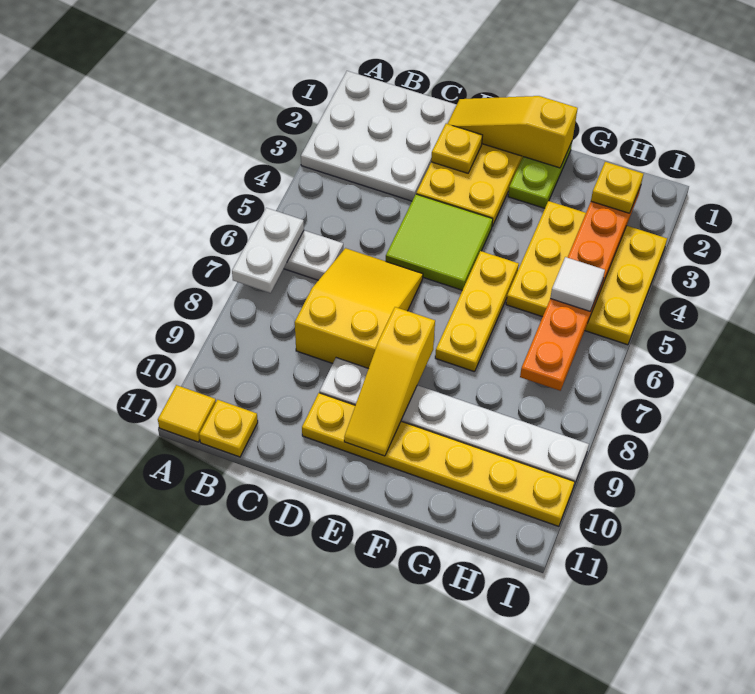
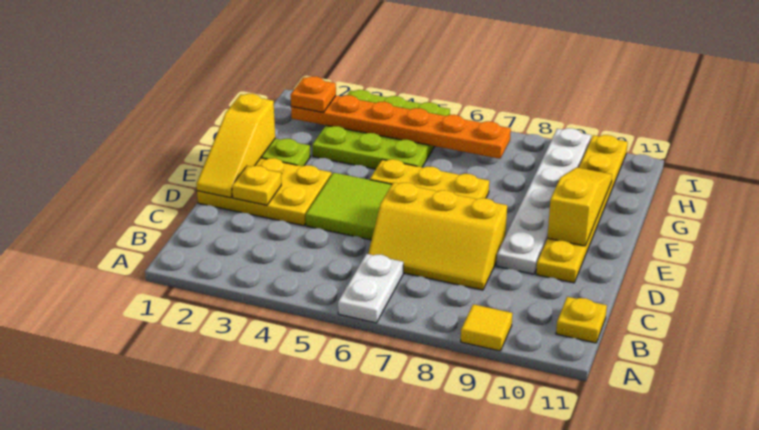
white plate A1:C3 level 1 -> none
white plate A6:A7 level 2 -> none
yellow tile A11 level 1 -> yellow tile A9 level 1
yellow slope C6:D8 level 1 top 8 -> yellow slope C6:D8 level 1 top D
yellow slope E8:E10 level 2 top 8 -> yellow slope E10:G10 level 2 top E
yellow plate G3:I5 level 1 -> lime plate G3:I5 level 1
yellow plate H2 level 3 -> orange plate H2 level 3
white tile H5 level 3 -> none

